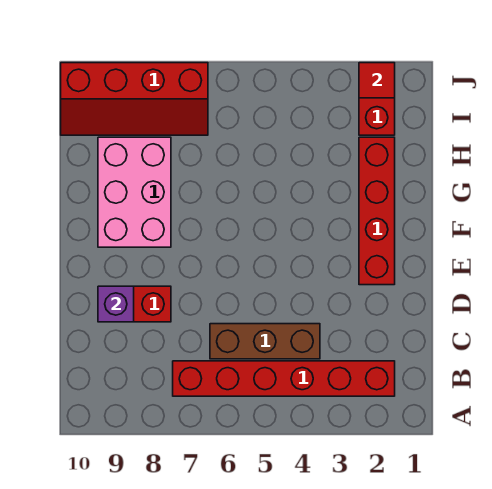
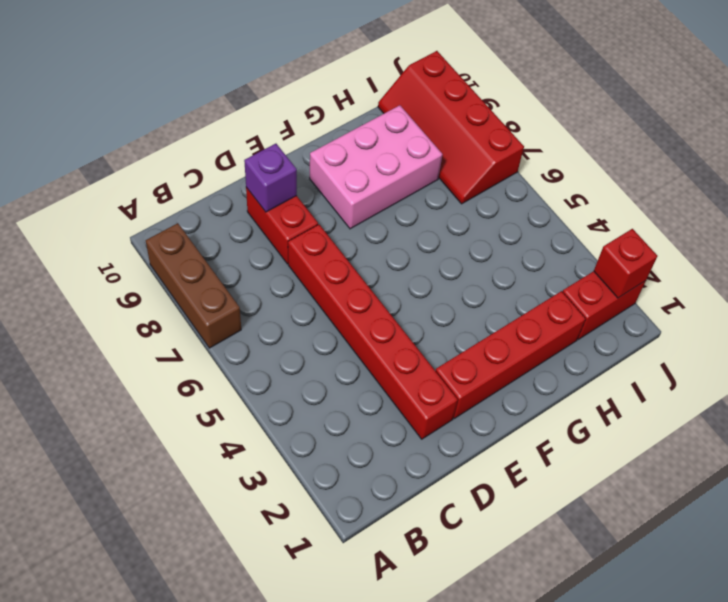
red brick B2:B7 level 1 -> red brick D2:D7 level 1
brown brick C4:C6 level 1 -> brown brick A7:A9 level 1
red tile J2 level 2 -> red brick J2 level 2

